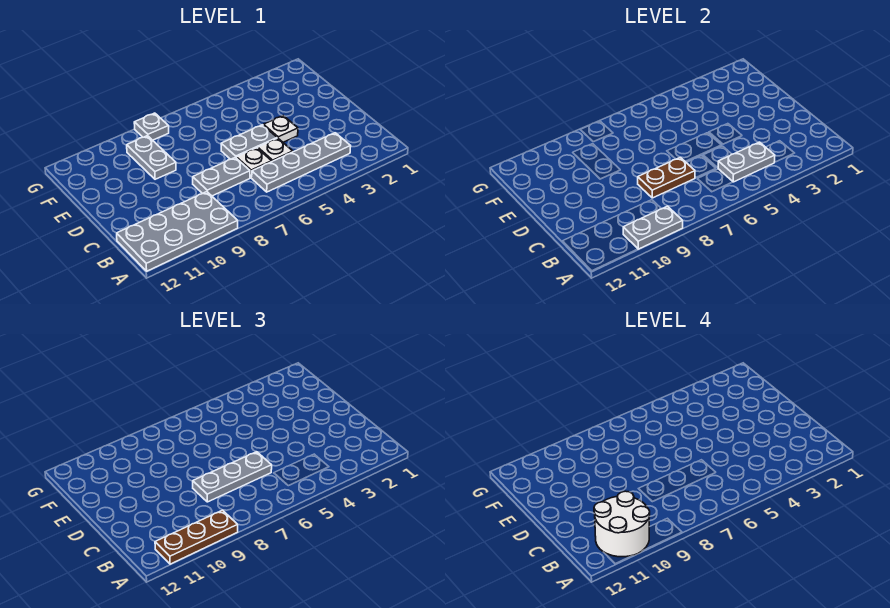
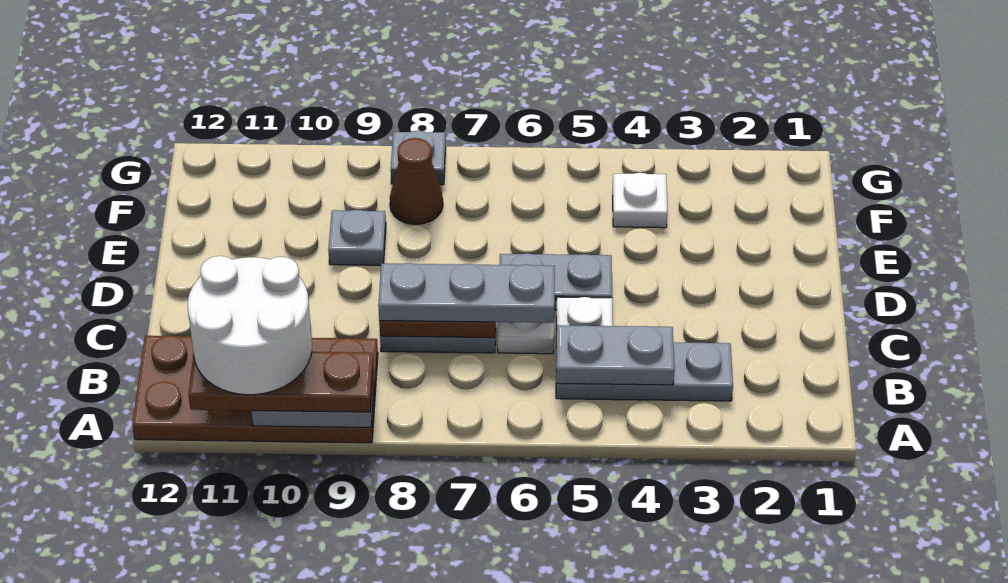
grey plate A9:B12 level 1 -> brown plate A9:B12 level 1
grey plate B3:B6 level 1 -> grey plate B3:B5 level 1
white plate D4 level 1 -> white plate F4 level 1
grey plate E9:F9 level 1 -> grey plate E9 level 1
none -> brown cone F8 level 1

